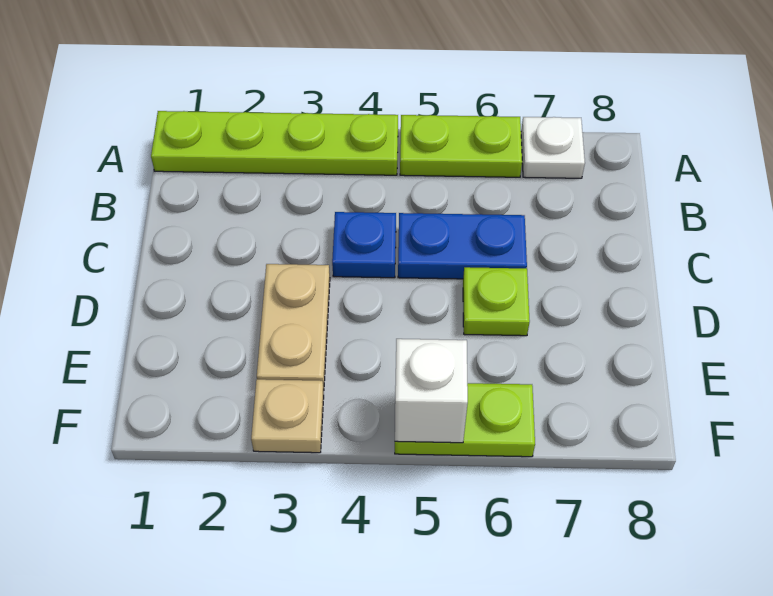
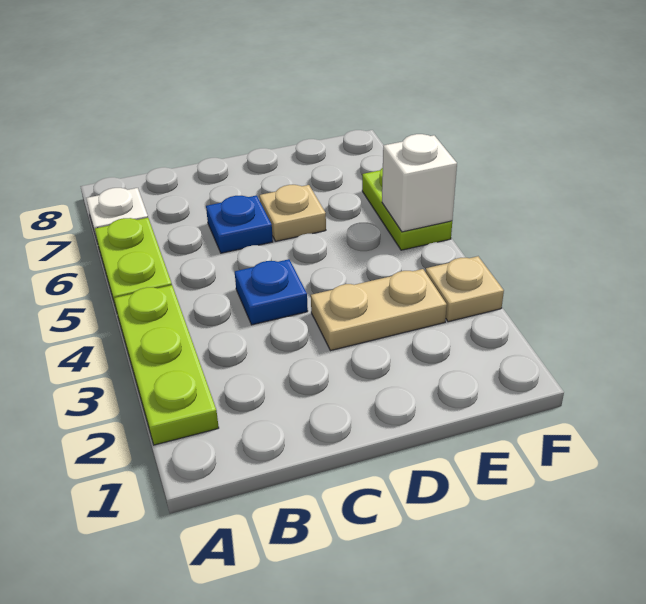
lime plate A1:A4 level 1 -> lime plate A2:A4 level 1
blue plate C5:C6 level 1 -> blue plate C6 level 1
lime plate D6 level 1 -> tan plate D6 level 1

